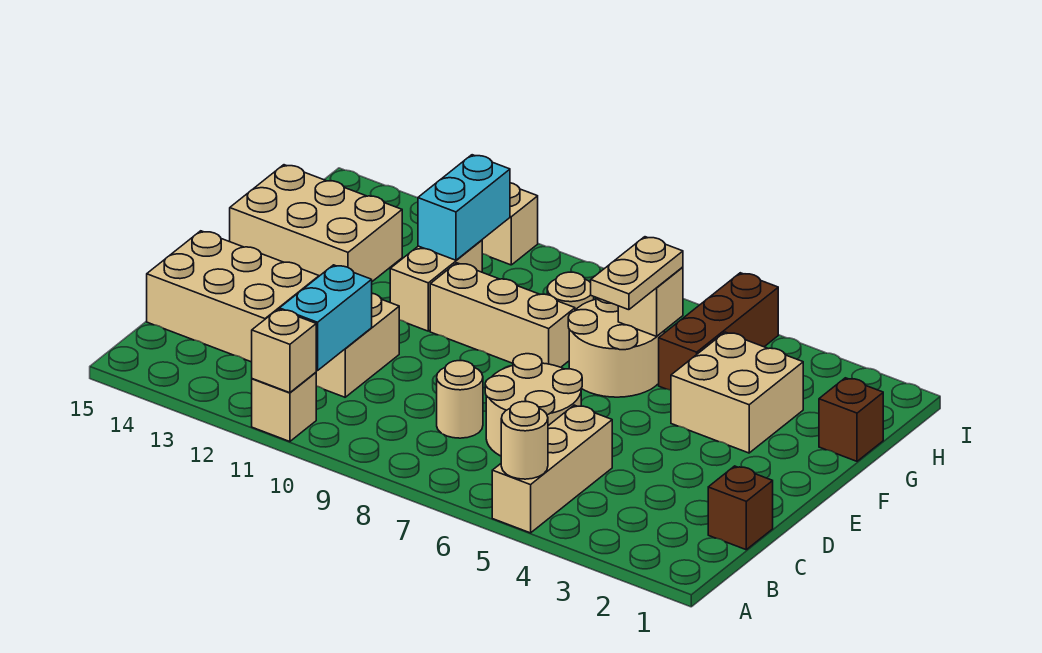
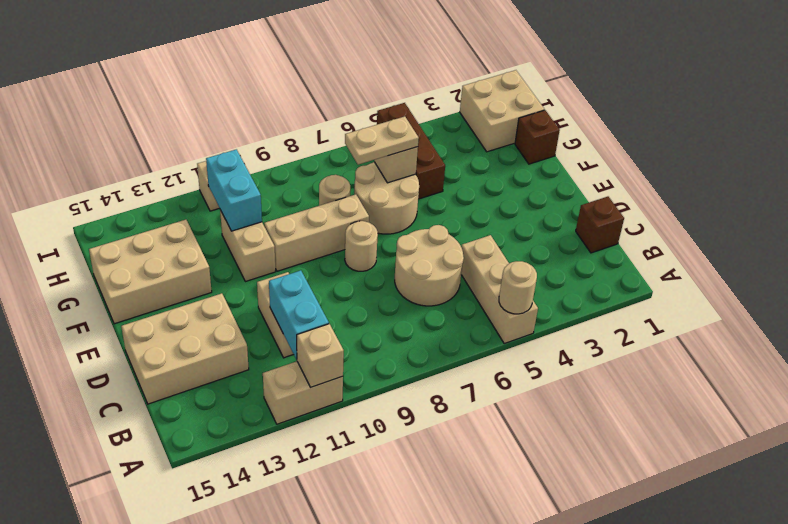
tan brick A11 level 1 -> tan brick A11:A12 level 1
tan round brick C8 level 1 -> tan round brick E8 level 1
tan brick F3:G4 level 1 -> tan brick H1:I2 level 1
tan plate F6:G6 level 3 -> tan plate G6:G7 level 3

